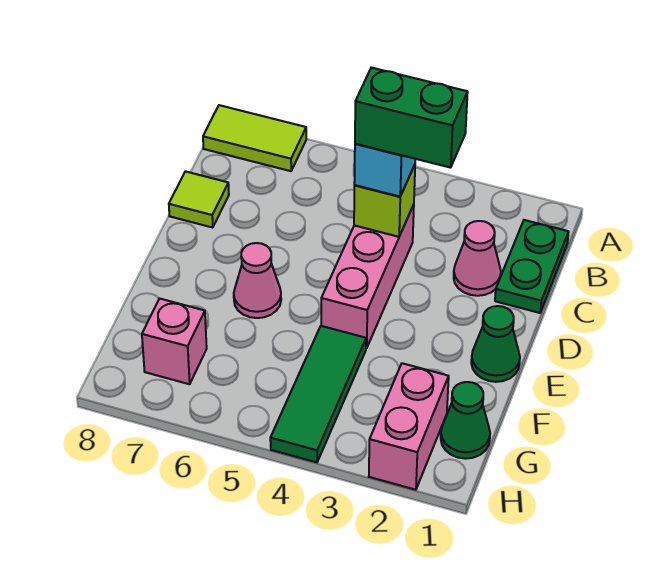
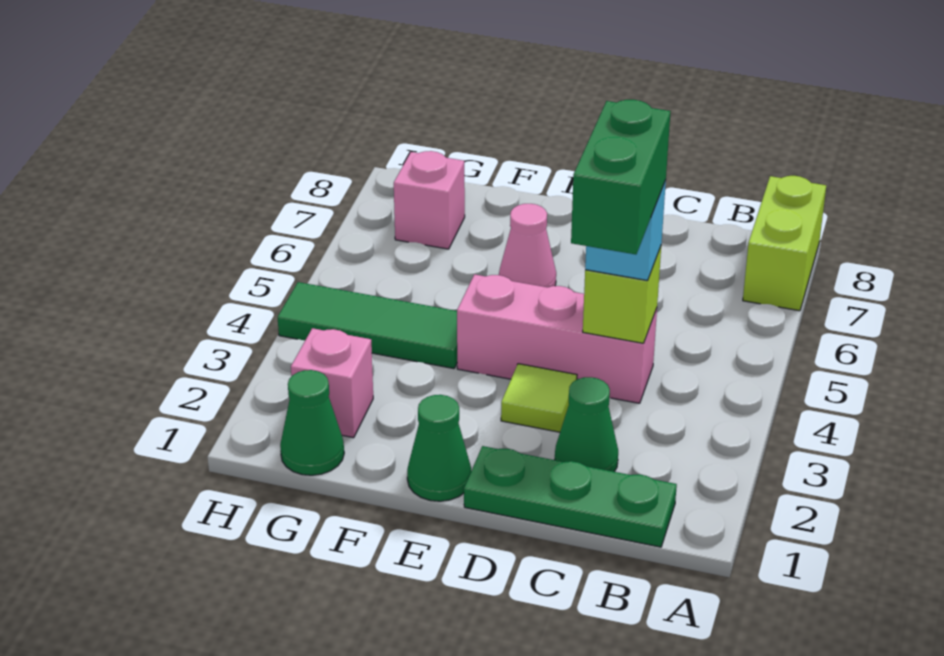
lime tile A7:A8 level 1 -> lime brick A7:A8 level 1
green plate B1:C1 level 1 -> green plate B1:D1 level 1
pink cone C2 level 1 -> green cone C2 level 1
lime tile C8 level 1 -> lime tile D3 level 1
pink brick G2:H2 level 1 -> pink brick G2 level 1

